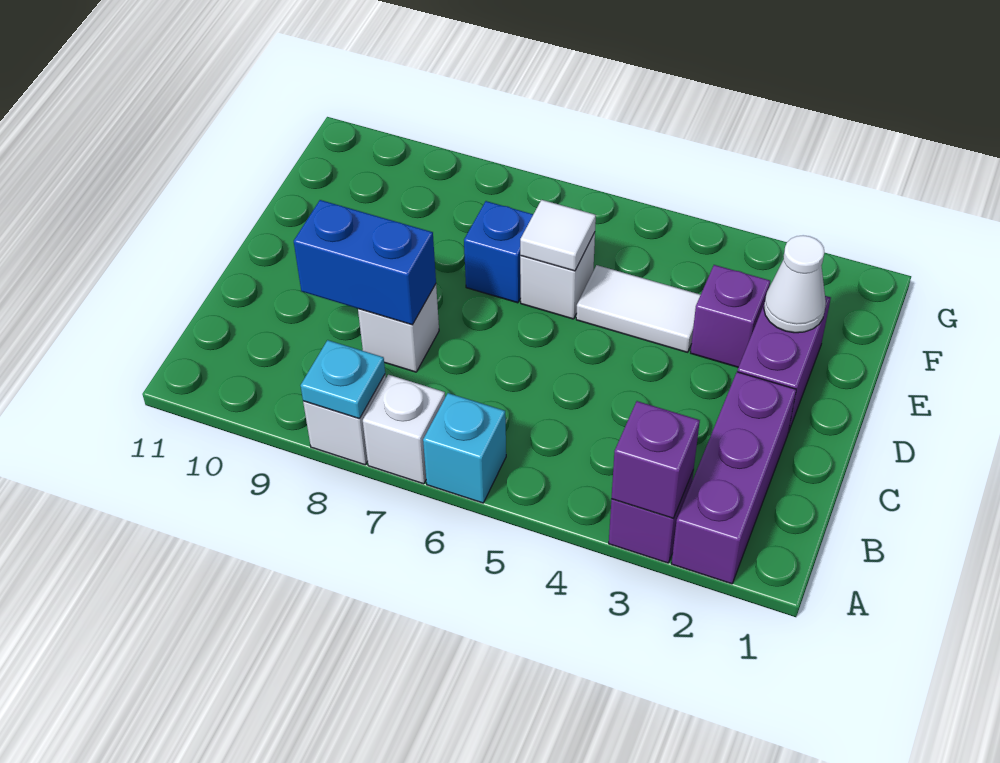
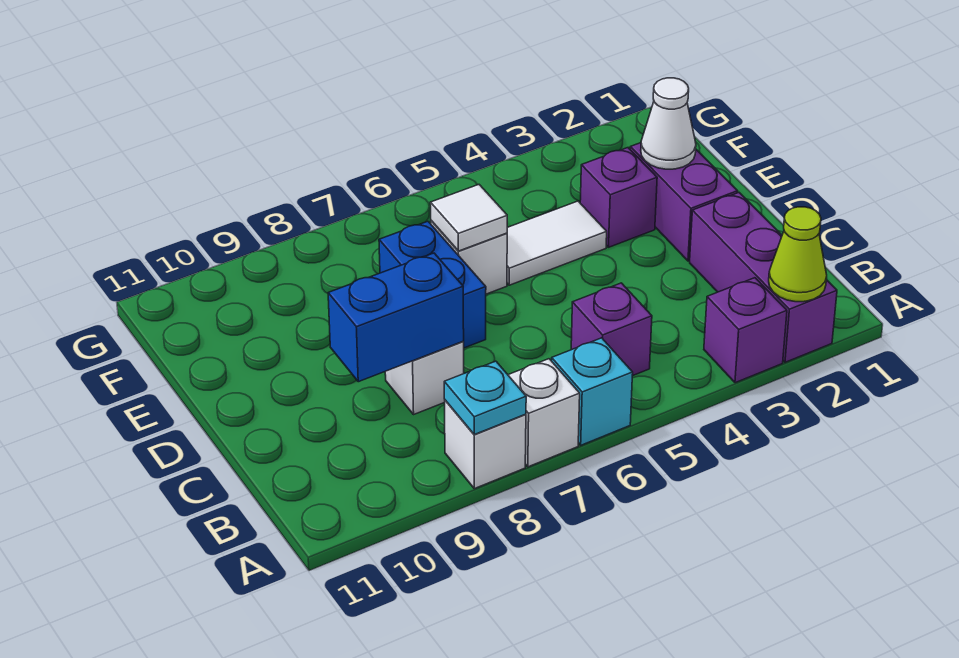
none -> lime cone A2 level 2
purple brick A3 level 2 -> purple brick B5 level 1
blue brick E7 level 1 -> blue brick D7:E7 level 1

